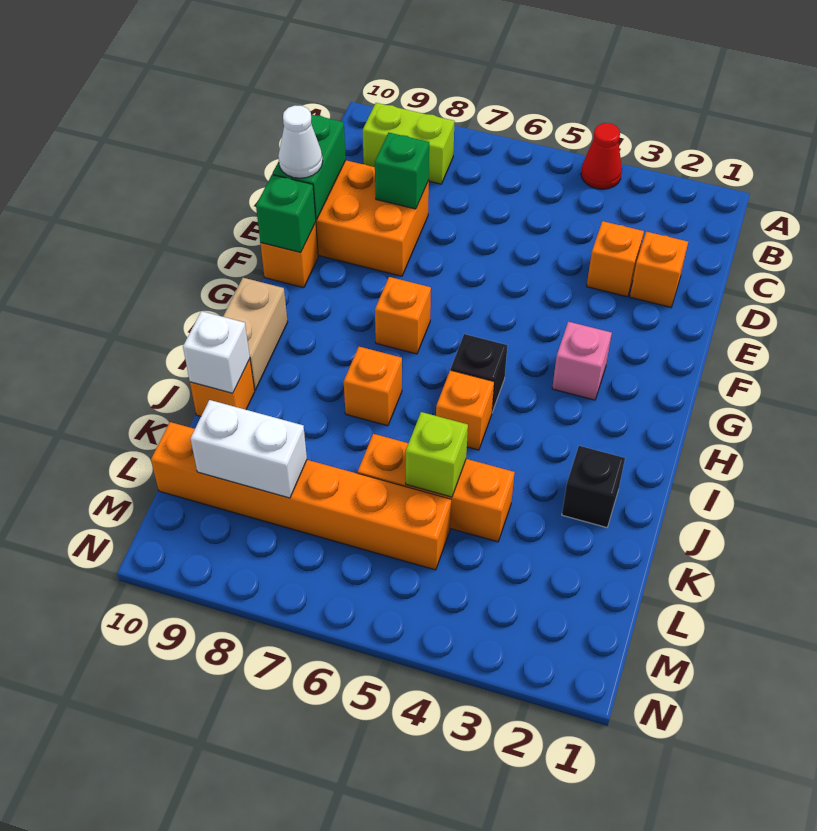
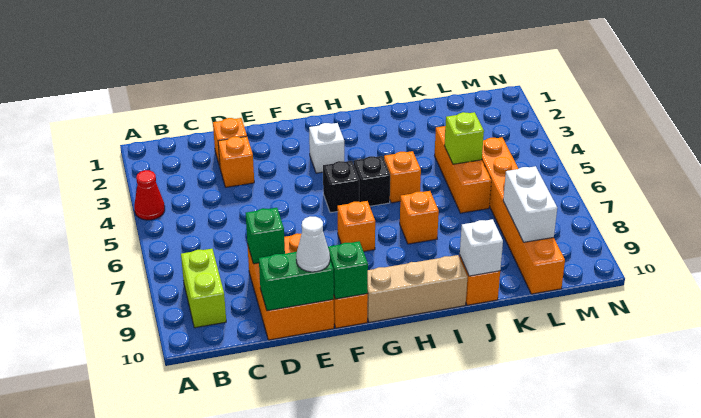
pink brick G3 level 1 -> white brick G3 level 1
tan brick H10:I10 level 1 -> tan brick G10:I10 level 1
black brick J2 level 1 -> black brick G5 level 1

